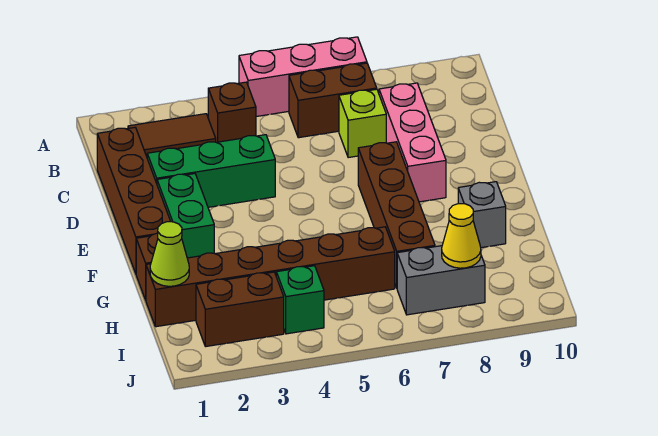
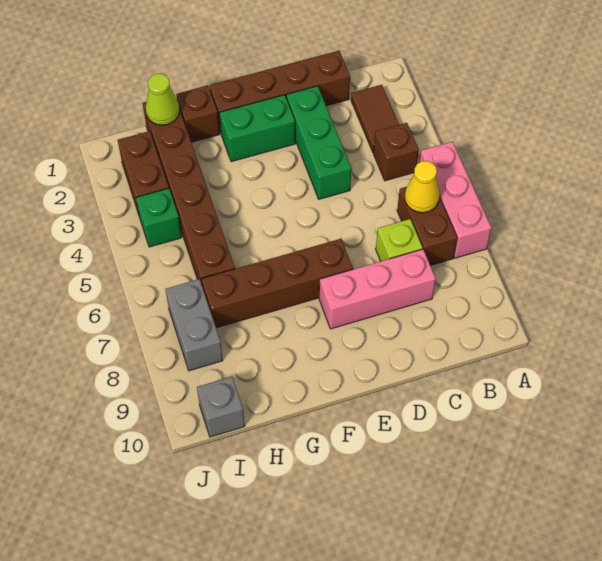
grey brick G9 level 1 -> grey brick I10 level 1
yellow cone I8 level 2 -> yellow cone B6 level 2

